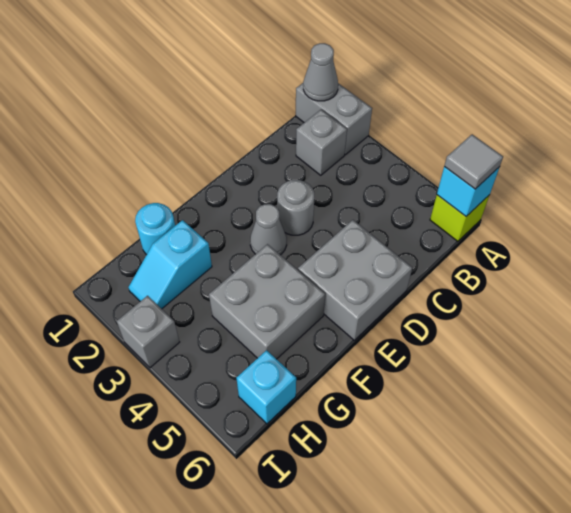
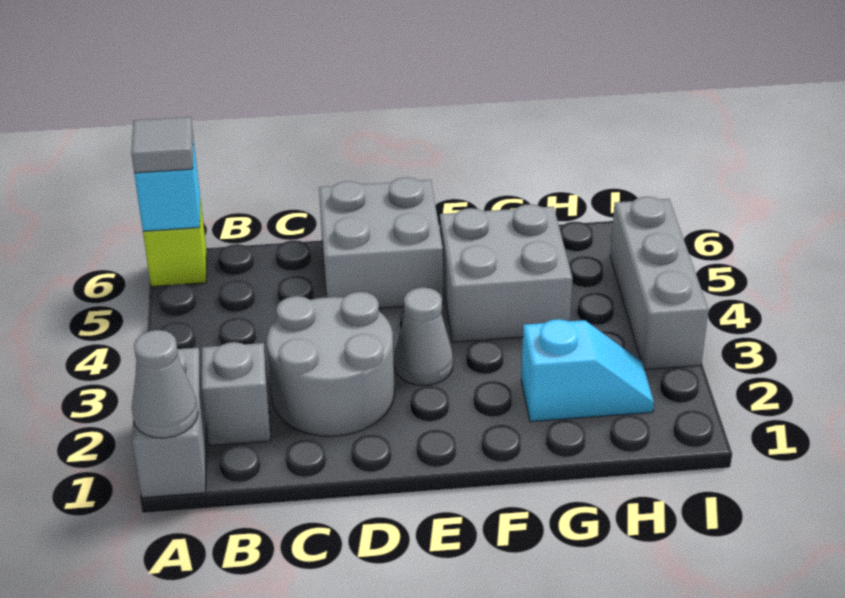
grey round brick D3 level 1 -> grey round brick C2:D3 level 1
cyan round brick G1 level 1 -> none
cyan brick H6 level 1 -> none
grey brick I3 level 1 -> grey brick I3:I5 level 1

